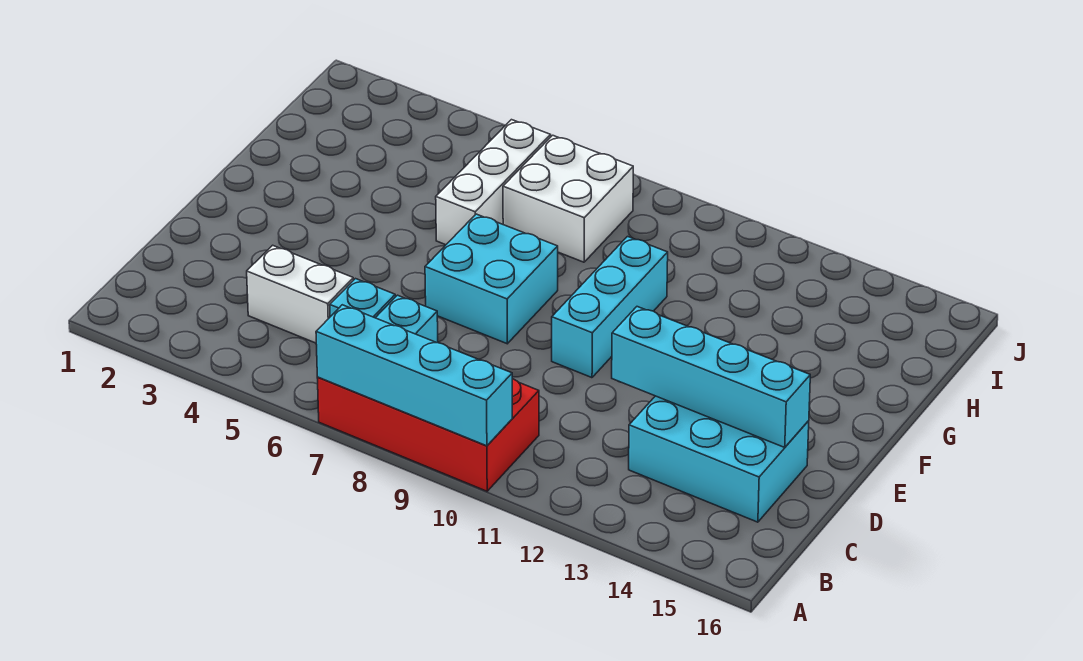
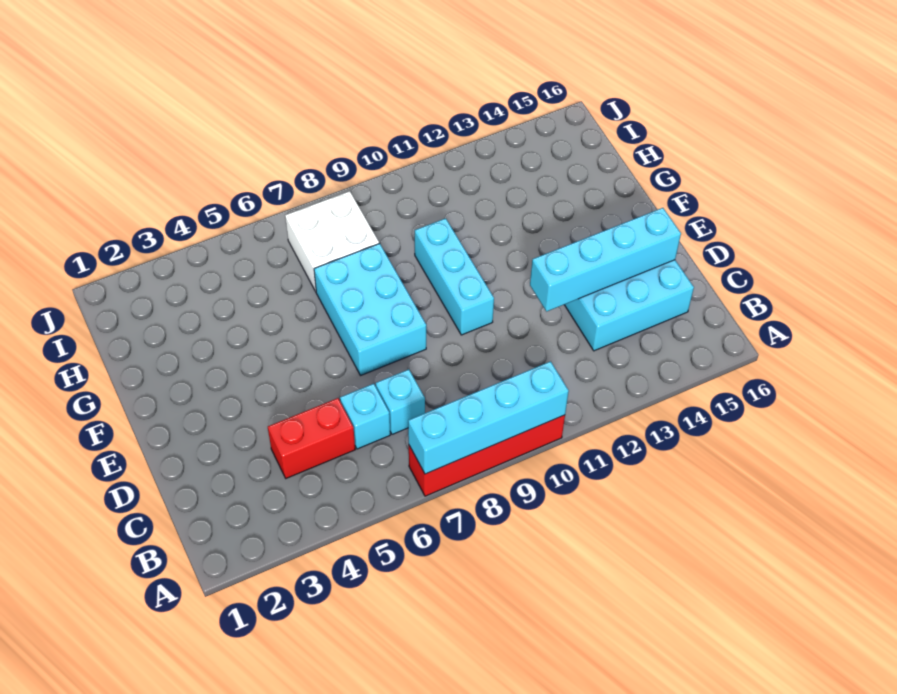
red brick A7:B10 level 1 -> red brick A7:A10 level 1
white brick C4:C5 level 1 -> red brick C4:C5 level 1
cyan brick E7:F8 level 1 -> cyan brick E7:G8 level 1
white brick G6:I6 level 1 -> none

